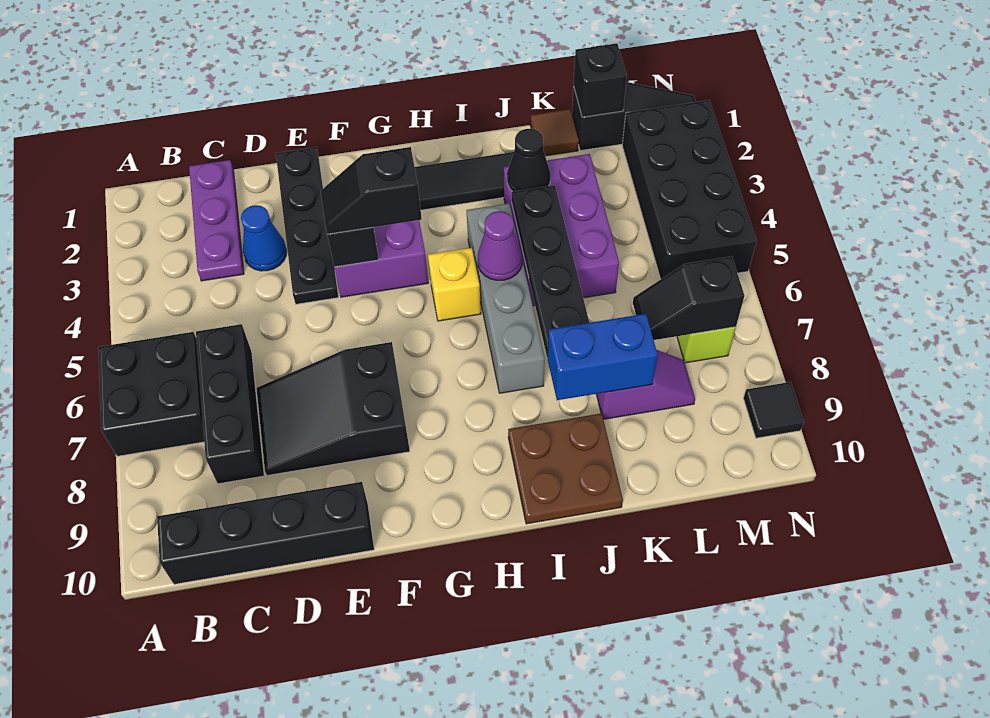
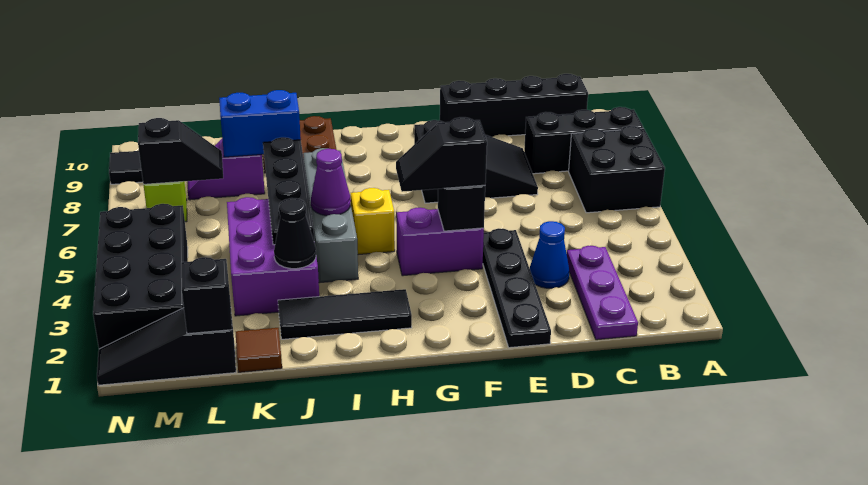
black brick C6:C8 level 1 -> black brick A8:C8 level 1
black slope F4:G4 level 3 top G -> black slope F4:G4 level 3 top F

